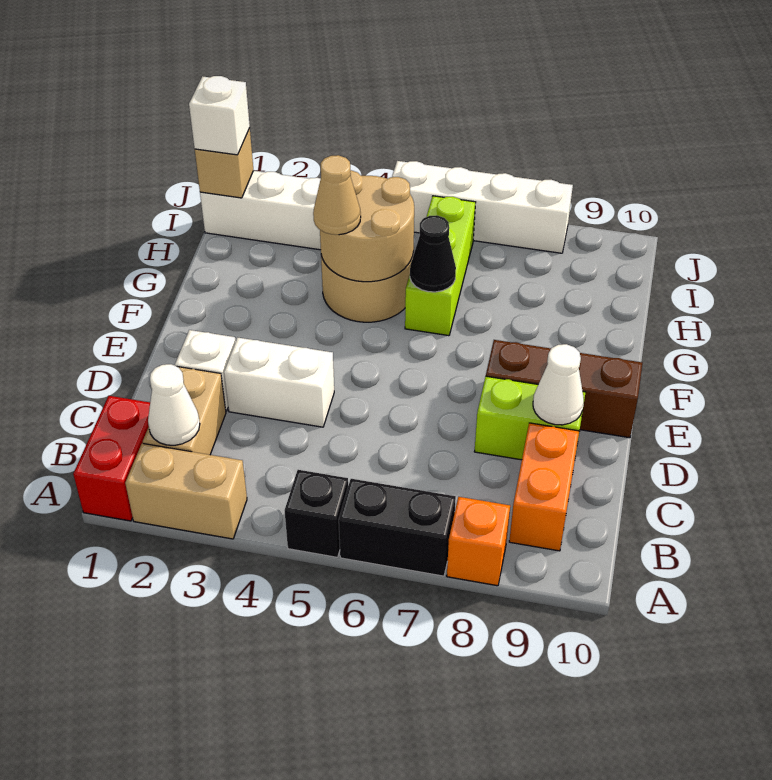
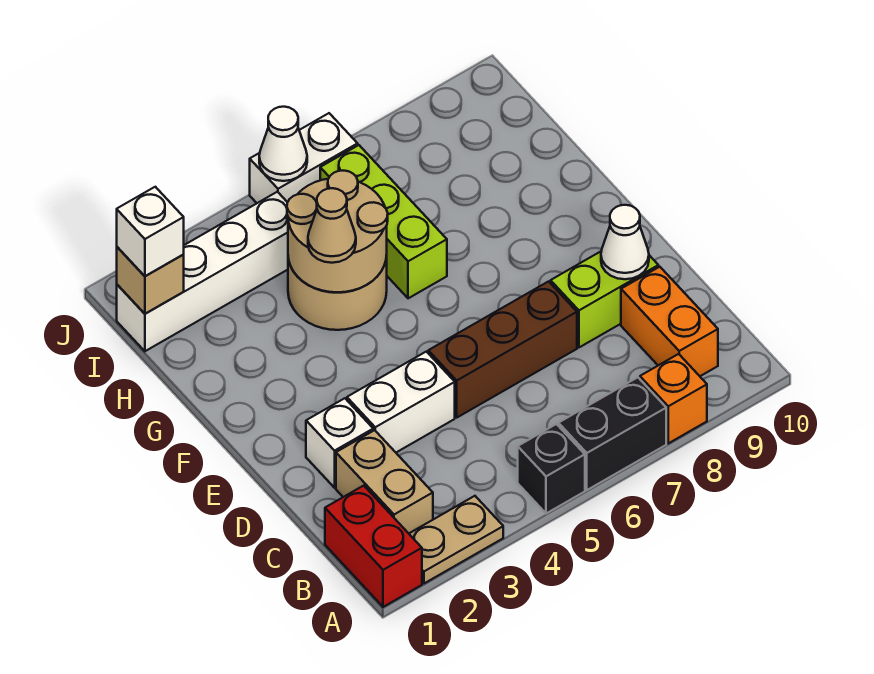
tan brick A2:A3 level 1 -> tan plate A2:A3 level 1
white cone B2 level 2 -> white cone J5 level 2
brown brick E8:E10 level 1 -> brown brick D5:D7 level 1
black cone G6 level 2 -> none
white brick J5:J8 level 1 -> white brick J5:J6 level 1

